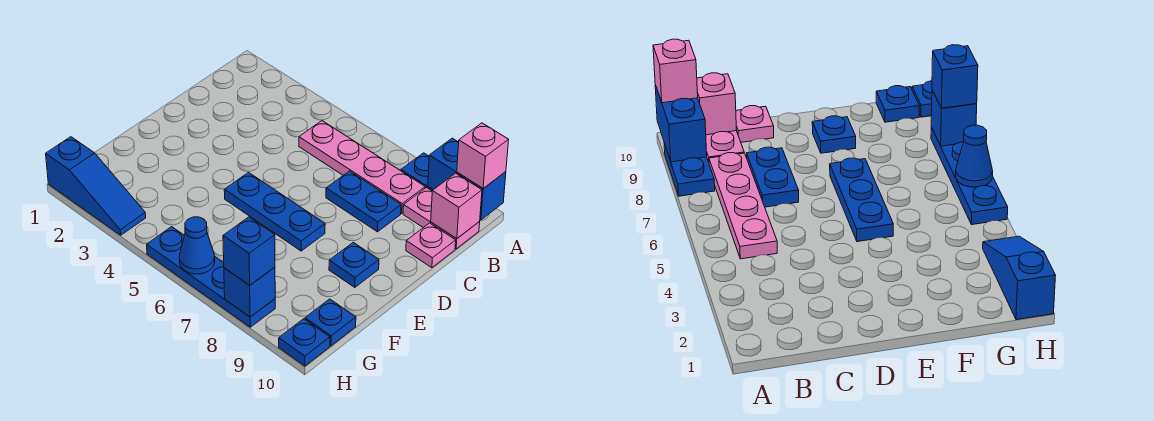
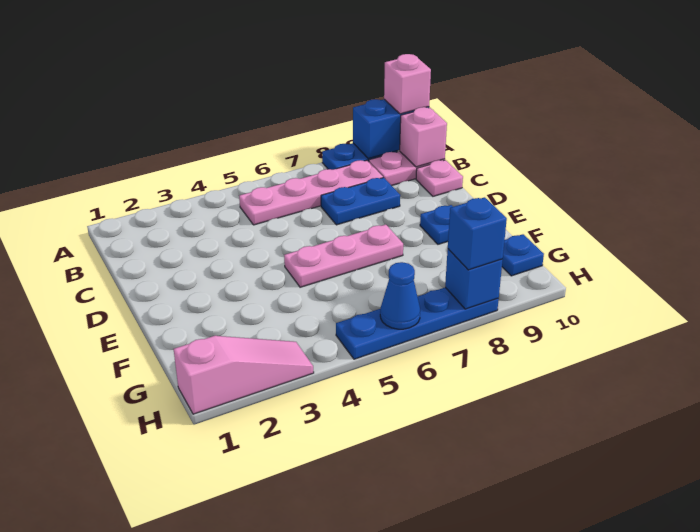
blue plate E5:E7 level 1 -> pink plate E5:E7 level 1
blue slope H1:H3 level 1 top 1 -> pink slope H1:H3 level 1 top 1
blue plate H10 level 1 -> none

